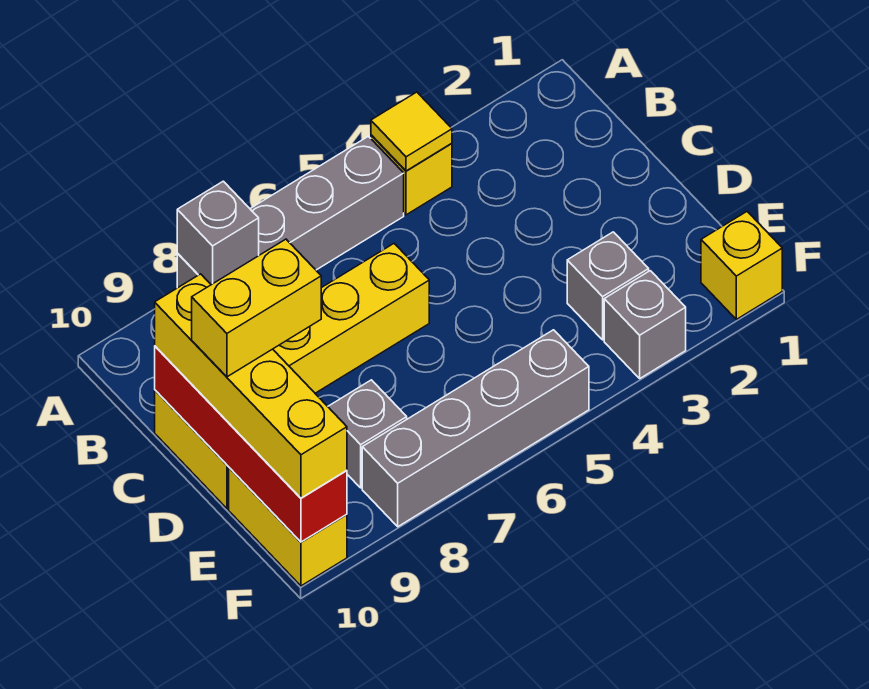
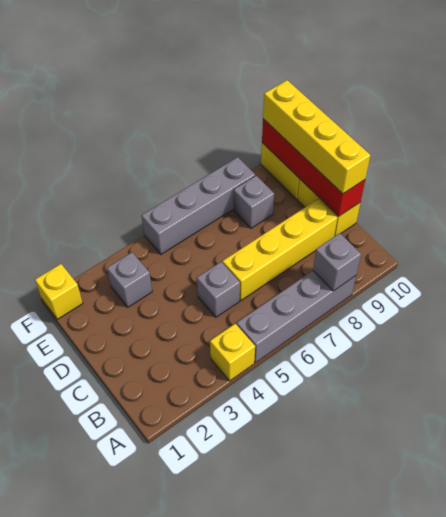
yellow tile A4 level 2 -> none
yellow brick D9:D10 level 4 -> none
grey brick F3 level 1 -> grey brick C5 level 1

